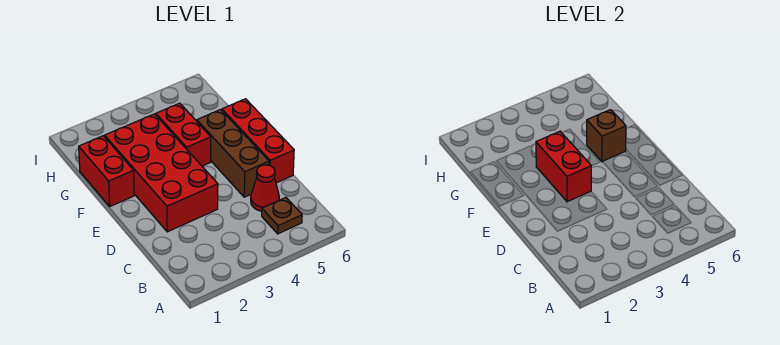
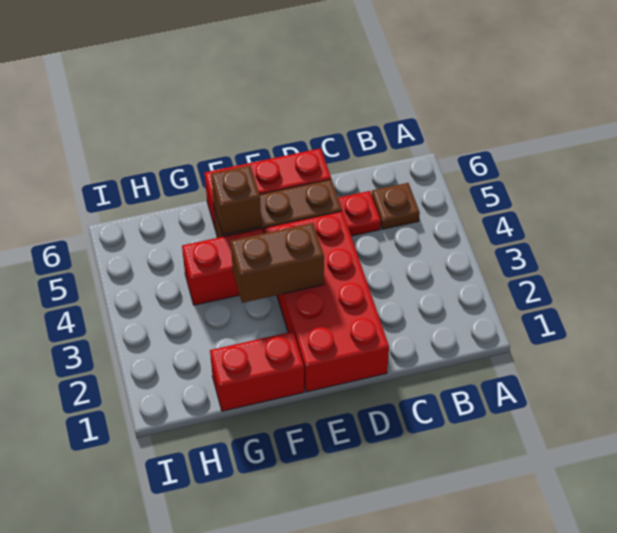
red cone C5 level 1 -> red plate C5 level 1
red brick D2:G3 level 1 -> red brick D1:E4 level 1
red brick E3:F3 level 2 -> brown brick E3:F3 level 2

